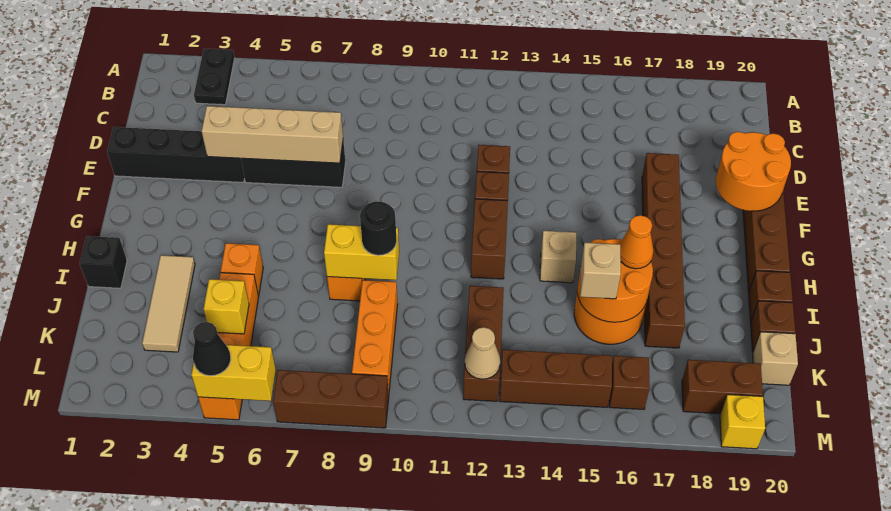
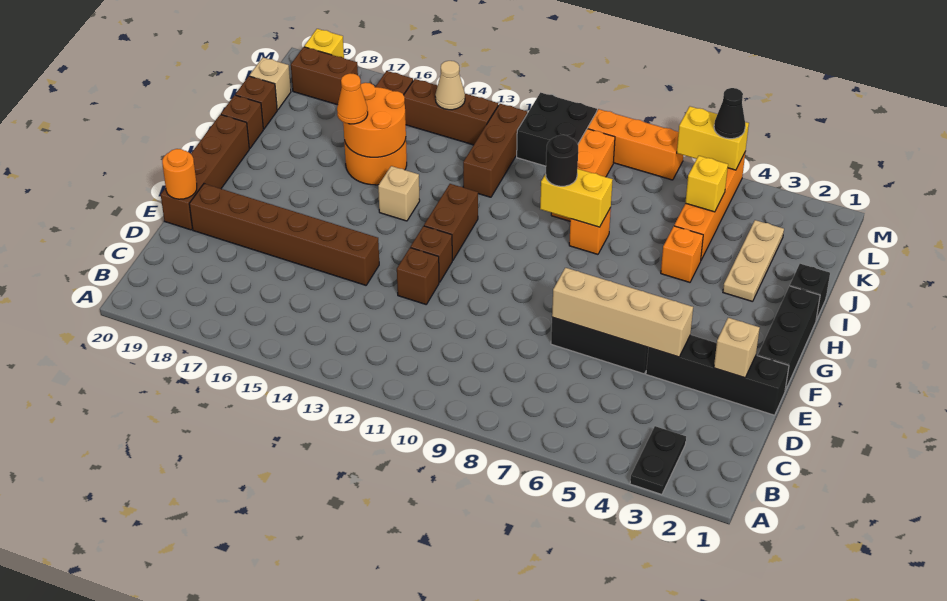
brown brick E17:J17 level 1 -> brown brick E14:E19 level 1
orange round brick E19:F20 level 2 -> orange round brick E20 level 2
none -> black brick F1:H1 level 1
tan tile I3:K3 level 1 -> tan plate I3:K3 level 1
tan brick J15 level 3 -> tan brick E2 level 2
none -> black brick L10:M11 level 1
tan cone L12 level 2 -> tan cone L14 level 2
brown brick M7:M9 level 1 -> orange brick M7:M9 level 1

